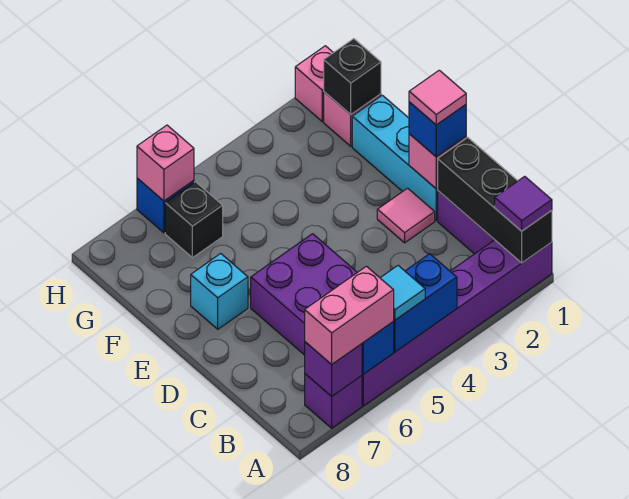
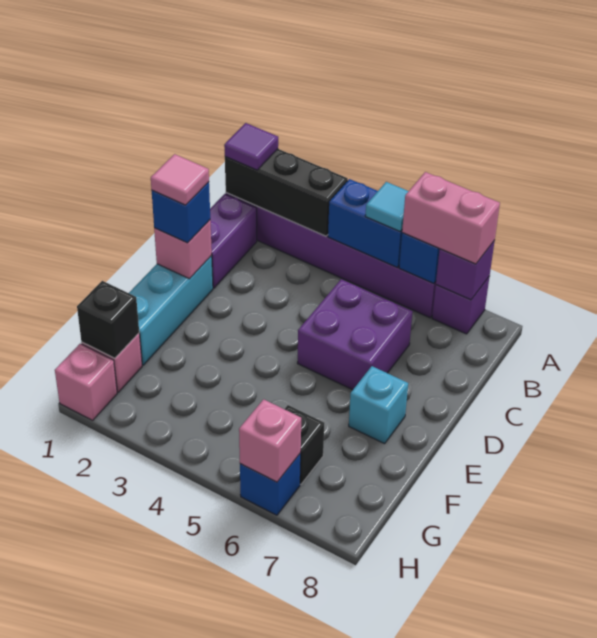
black brick A1:C1 level 2 -> black brick A1:A3 level 2
pink tile D2 level 1 -> none

